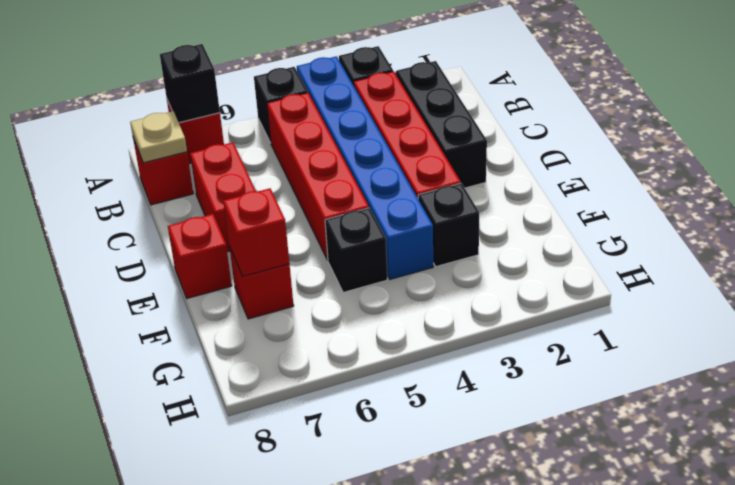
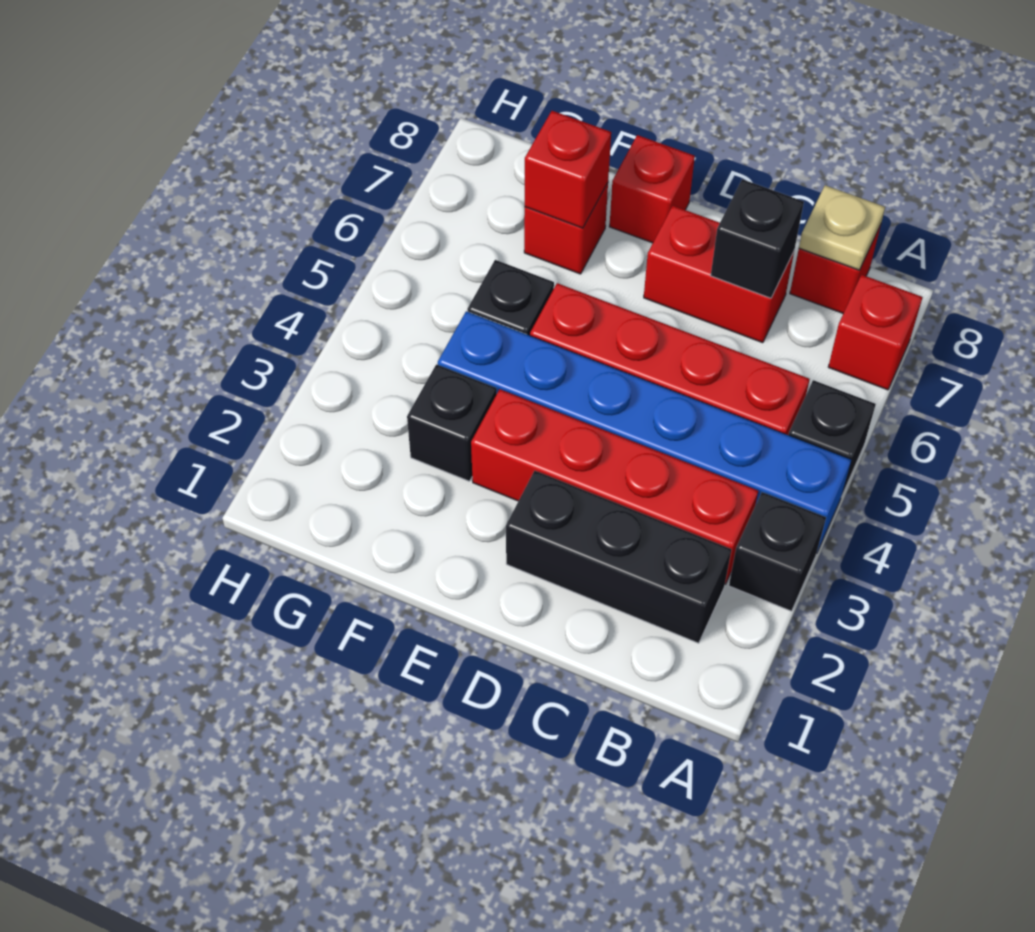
black brick A7 level 2 -> black brick C7 level 2

